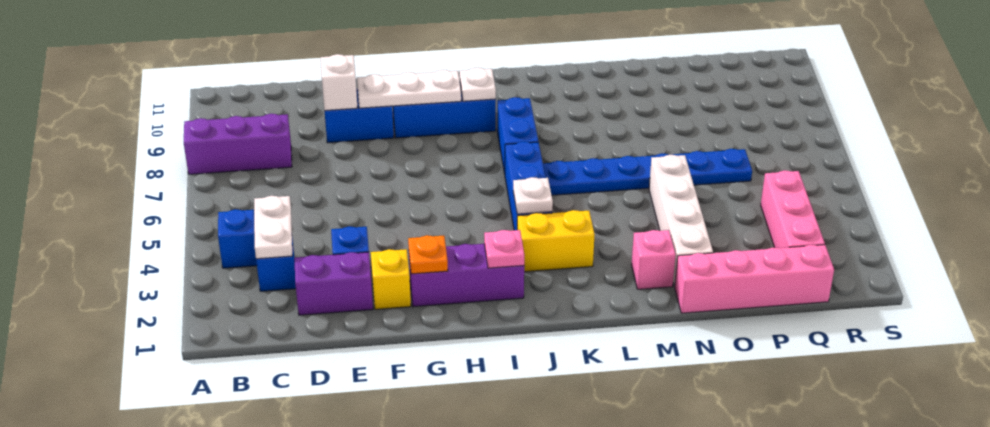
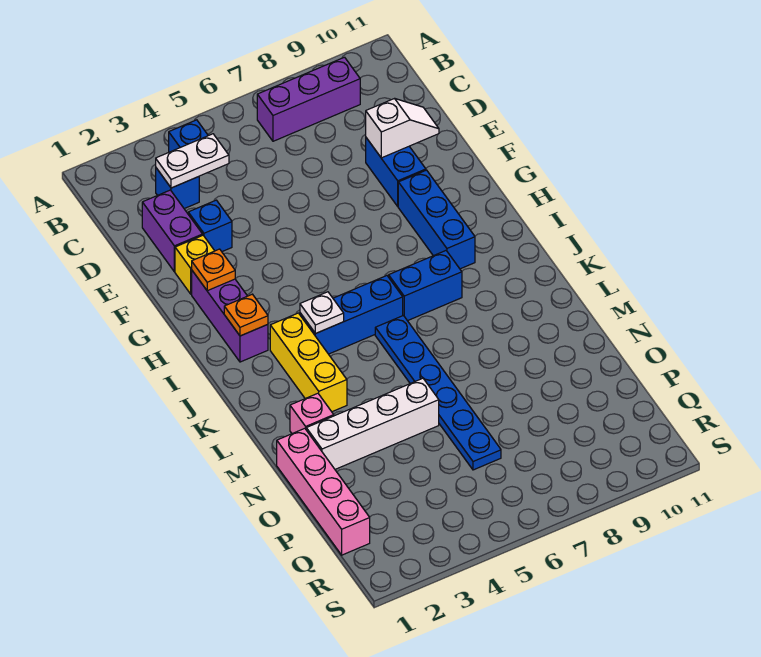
purple brick A8:C8 level 1 -> purple brick B7:B9 level 1
white plate F9:H9 level 2 -> none
pink plate I2 level 2 -> orange plate I2 level 2
white plate I9 level 2 -> none
yellow brick J3:K3 level 1 -> yellow brick J3:L3 level 1
pink brick Q2:Q4 level 1 -> none

